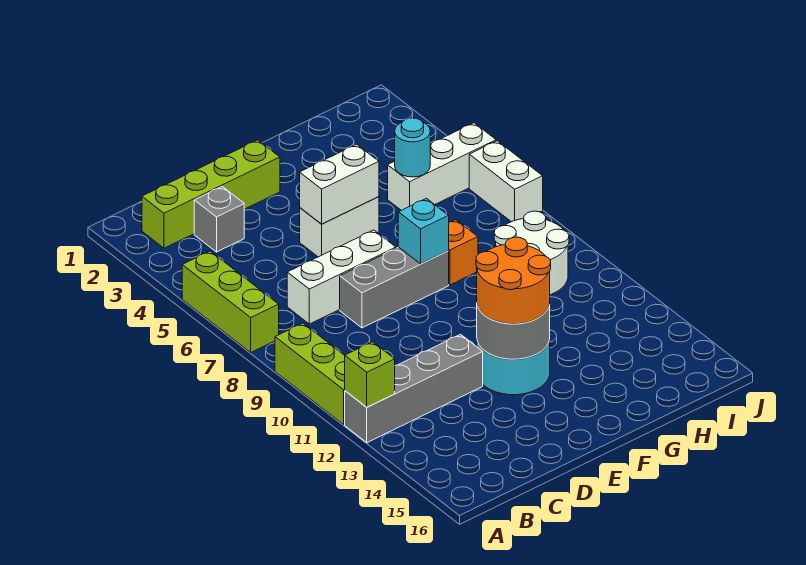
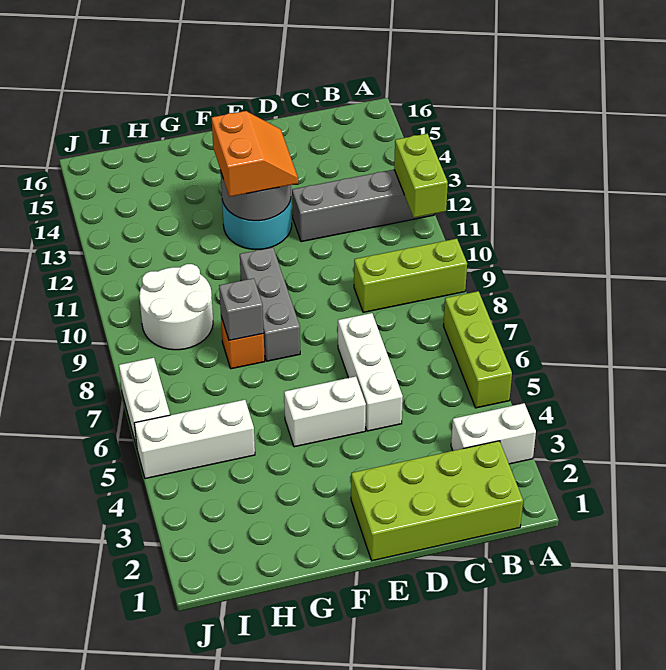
lime brick A9:A11 level 1 -> lime brick A9:C9 level 1
lime brick A12 level 2 -> lime brick A11:A12 level 2
lime brick B2:E2 level 1 -> lime brick B1:E2 level 1
grey brick C3 level 1 -> grey brick G8 level 2
white brick C7:E7 level 1 -> white brick D5:D7 level 1
grey brick D8:F8 level 1 -> grey brick F8:F10 level 1
white brick E5:F5 level 2 -> white brick A3:B3 level 1
orange round brick E12:F13 level 3 -> orange slope E12:F13 level 3 top F
cyan brick F8 level 2 -> none
cyan round brick H5 level 2 -> none

